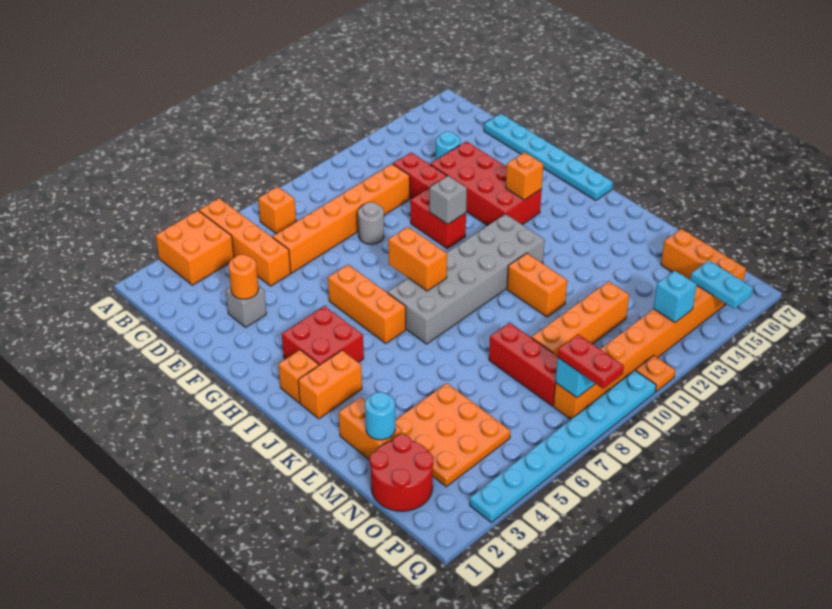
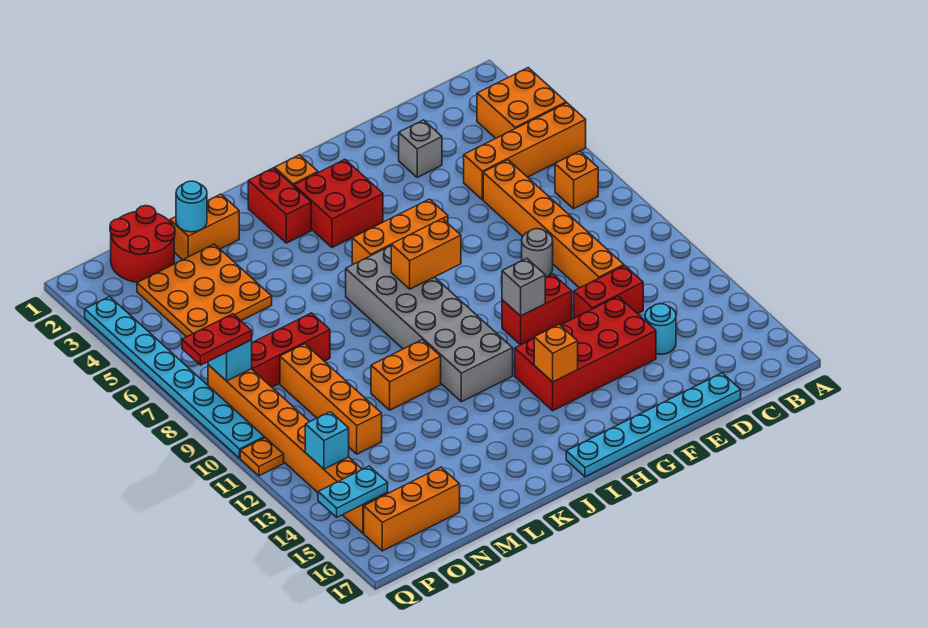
orange round brick E3 level 2 -> none
orange brick J2:J3 level 1 -> red brick J2:J3 level 1

